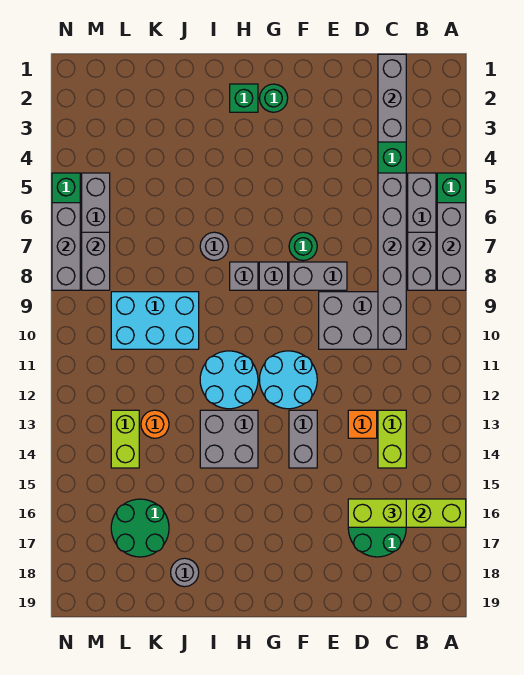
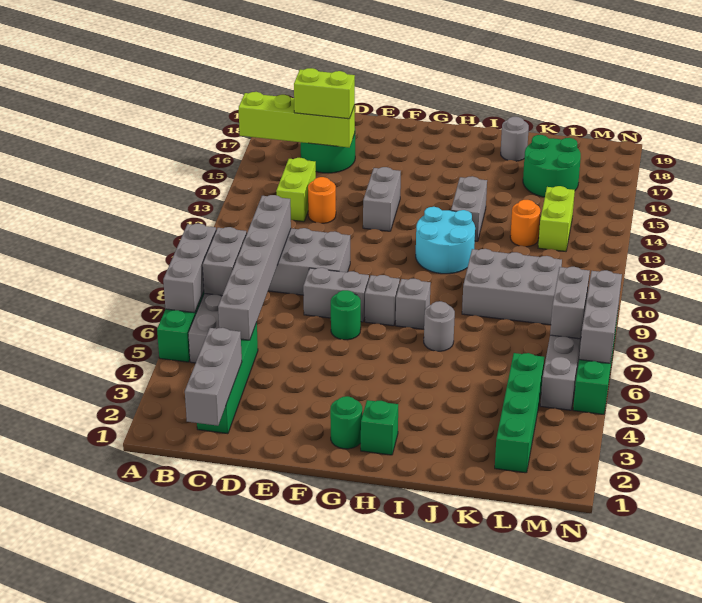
orange brick D13 level 1 -> orange round brick D13 level 1
cyan round brick F11:G12 level 1 -> none
grey brick H13:I14 level 1 -> grey brick I13:I14 level 1
cyan brick J9:L10 level 1 -> grey brick J9:L10 level 1
none -> green brick L2:L5 level 1

